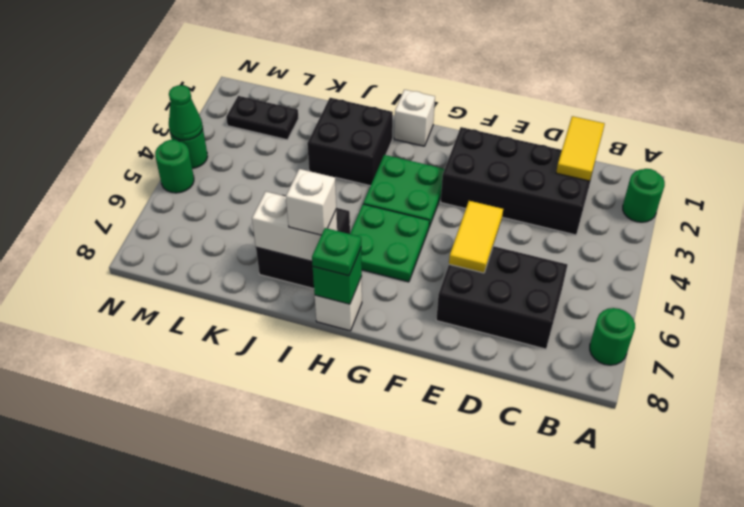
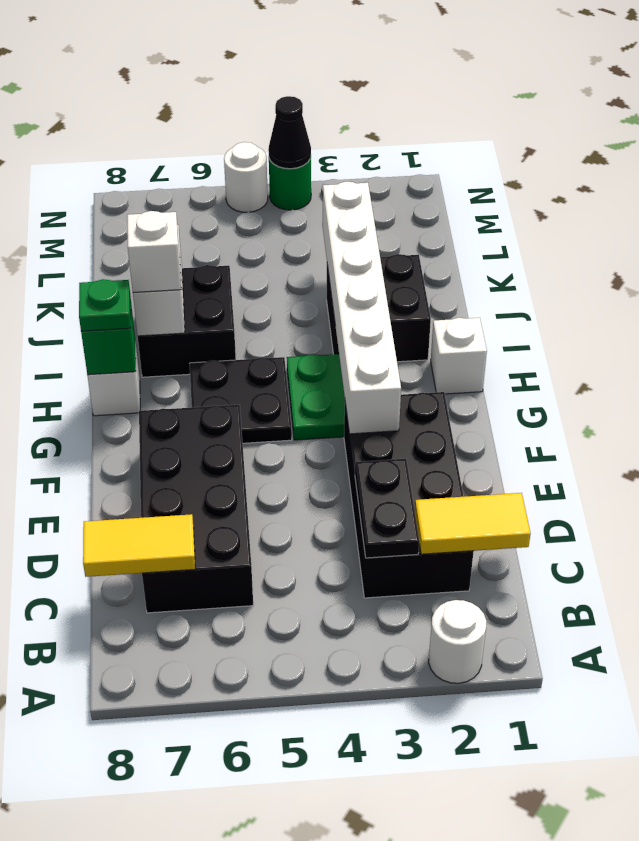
green round brick A2 level 1 -> white round brick A2 level 1
green round brick A7 level 1 -> none
black brick C6:E7 level 1 -> black brick C6:F7 level 1
yellow tile E5:E6 level 2 -> yellow tile C7:C8 level 2
none -> white brick F3:K3 level 2
green plate G5:H6 level 1 -> black plate G5:H6 level 1
black plate L2:M2 level 1 -> black plate C3:D3 level 2
green cone N4 level 2 -> black cone N4 level 2
green round brick N5 level 1 -> white round brick N5 level 1

